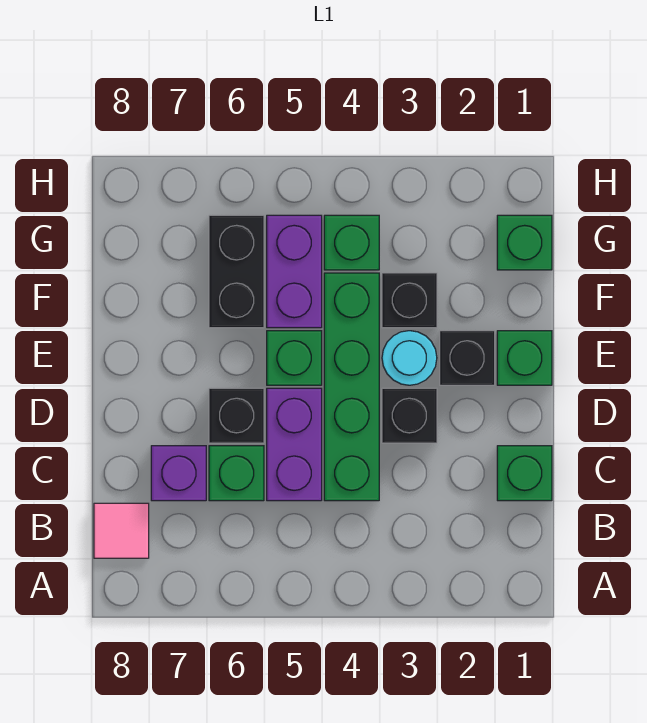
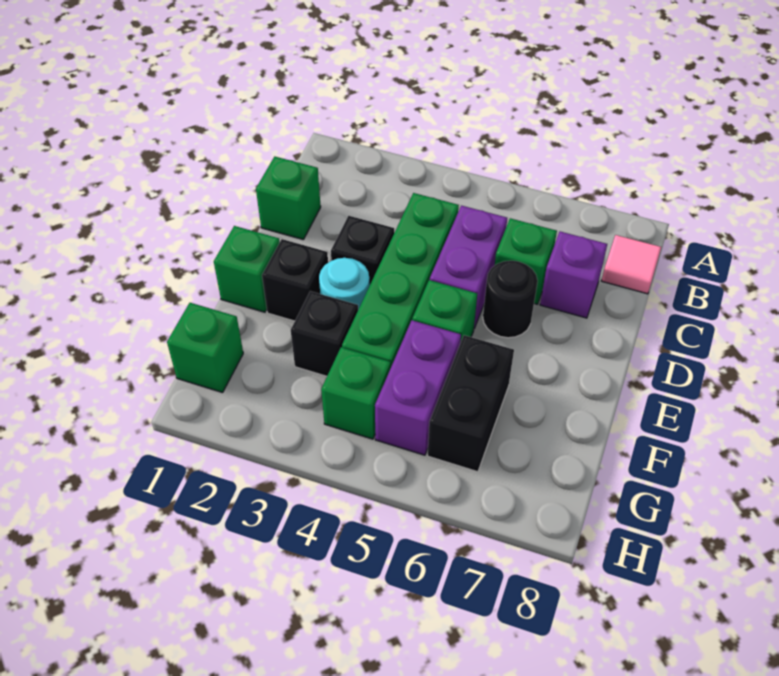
black brick D6 level 1 -> black round brick D6 level 1

